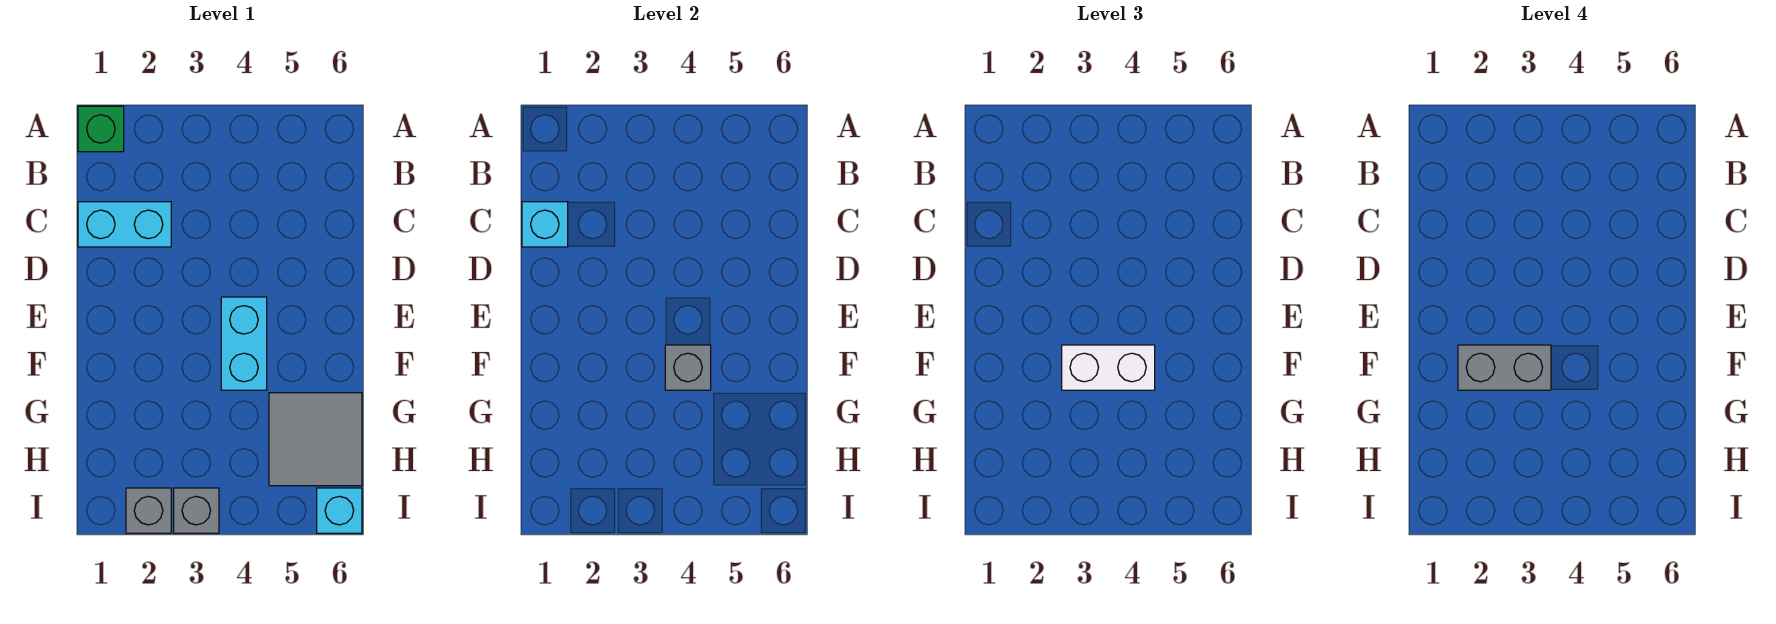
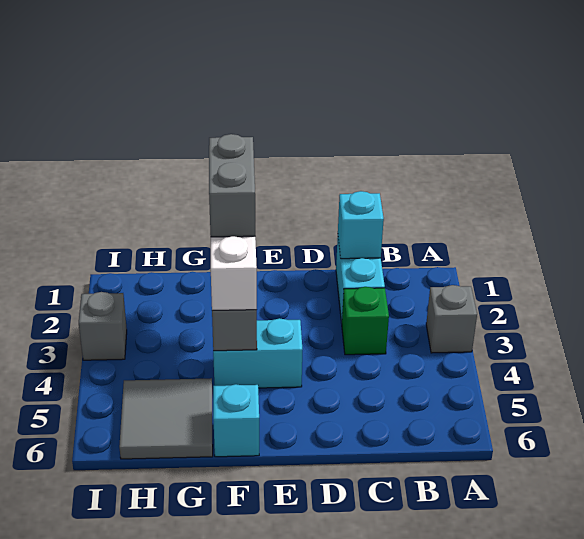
green brick A1 level 1 -> green brick C3 level 1
grey brick I2 level 1 -> grey brick A3 level 1
cyan brick I6 level 1 -> cyan brick F6 level 1

